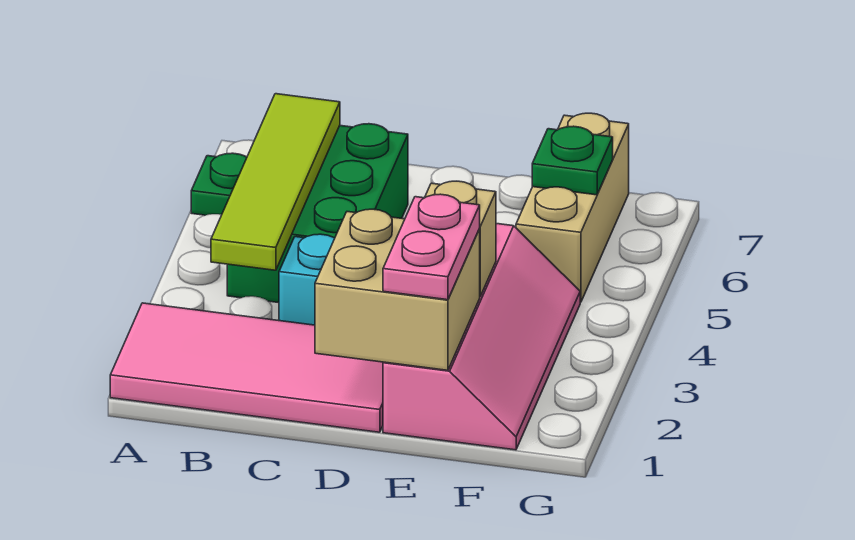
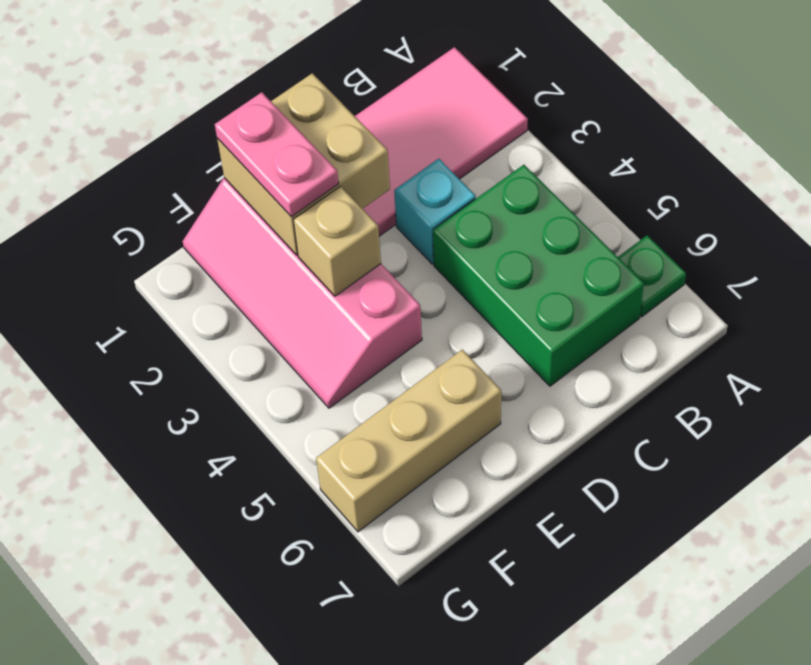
lime tile B3:B6 level 2 -> none
tan brick F5:F7 level 1 -> tan brick E6:G6 level 1
green plate F6 level 2 -> none

